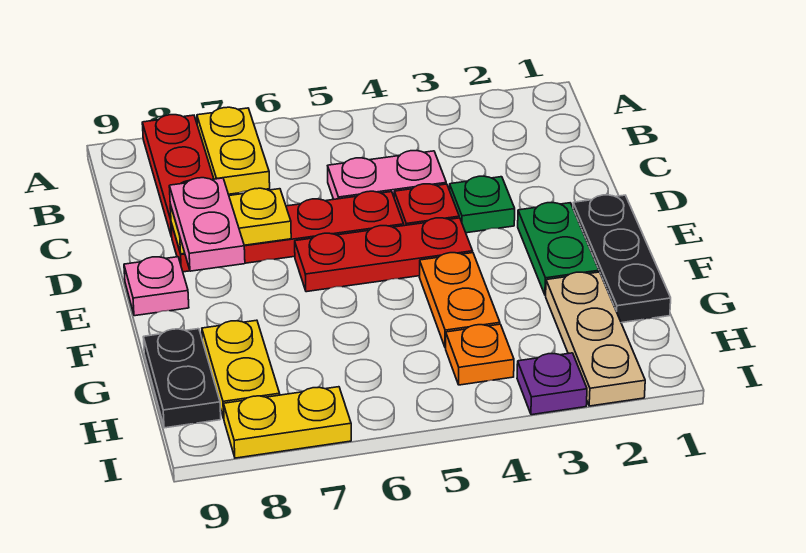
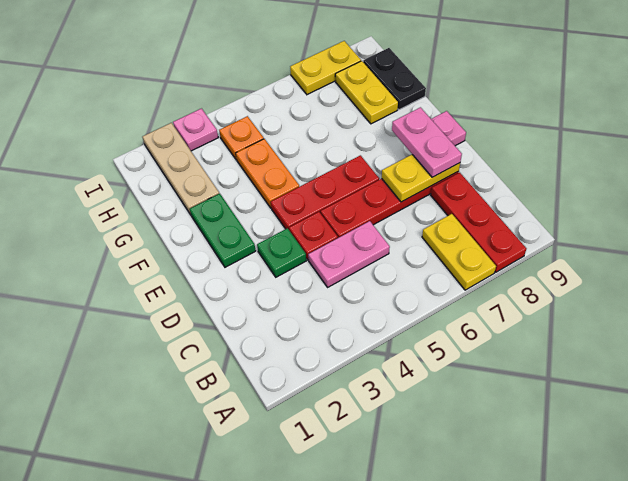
black plate E1:G1 level 1 -> none
purple plate I3 level 1 -> pink plate I3 level 1

